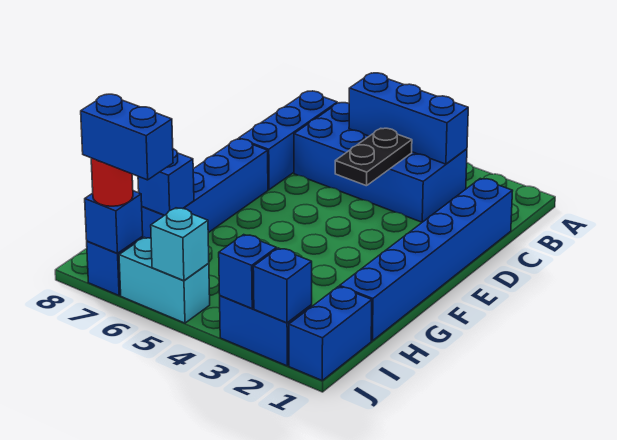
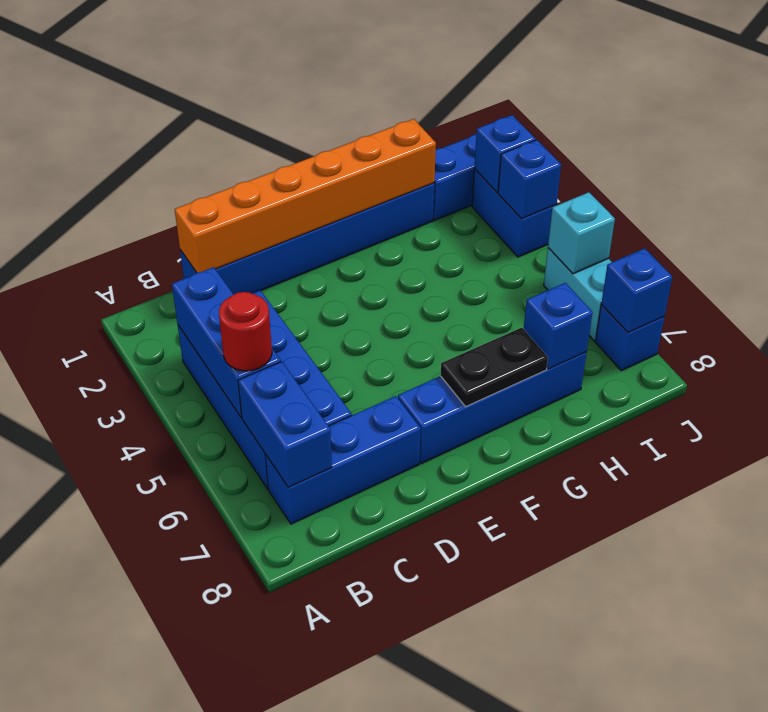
none -> orange brick C1:H1 level 2
black plate C4:D4 level 2 -> black plate F7:G7 level 2
blue brick J6:J7 level 4 -> blue brick B6:B7 level 2
red round brick J7 level 3 -> red round brick B5 level 3

